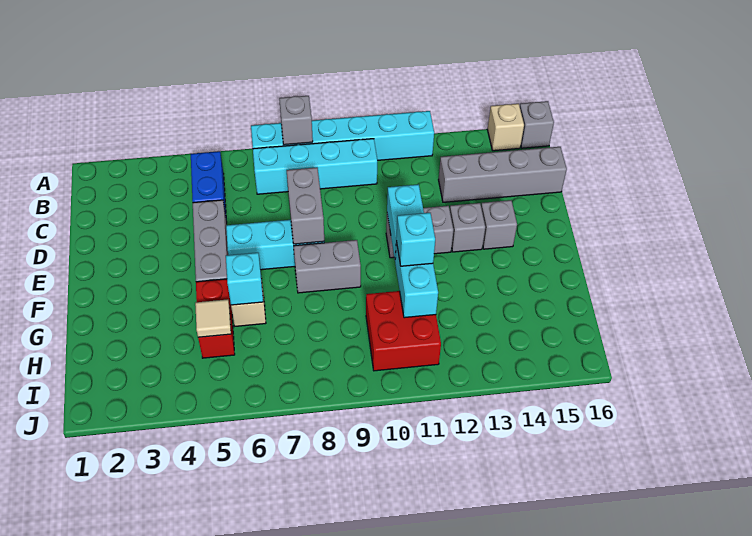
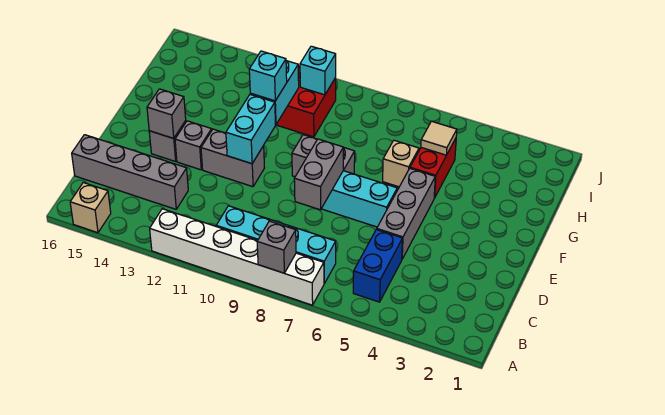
cyan brick A7:A12 level 1 -> white brick A7:A12 level 1
grey brick A16 level 1 -> grey brick E14 level 2
cyan brick G6 level 2 -> cyan brick I10 level 2

